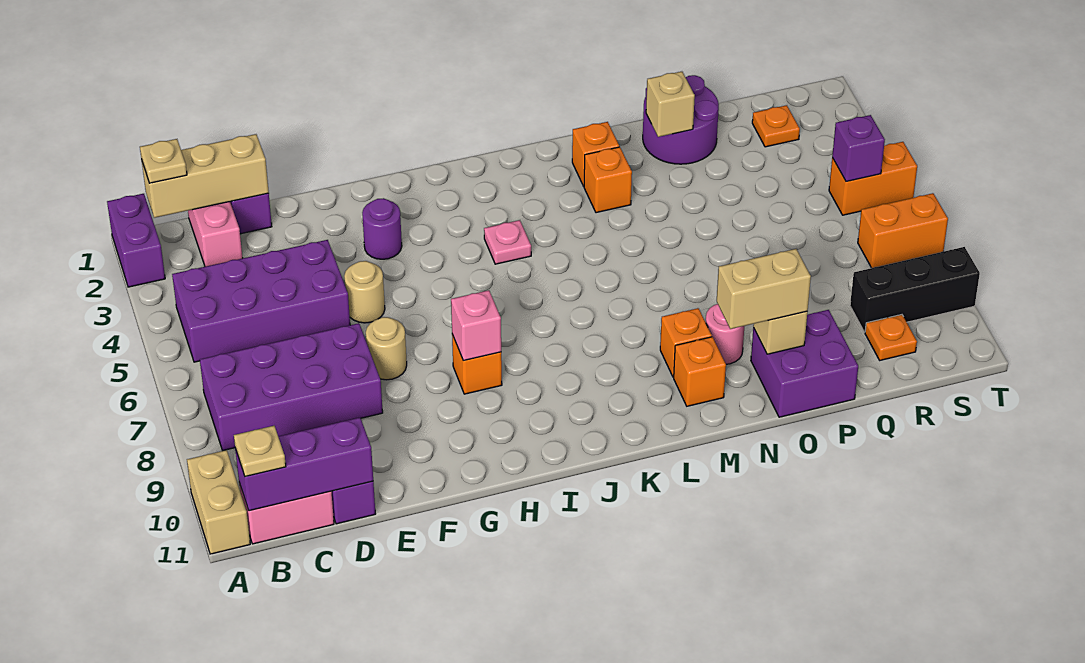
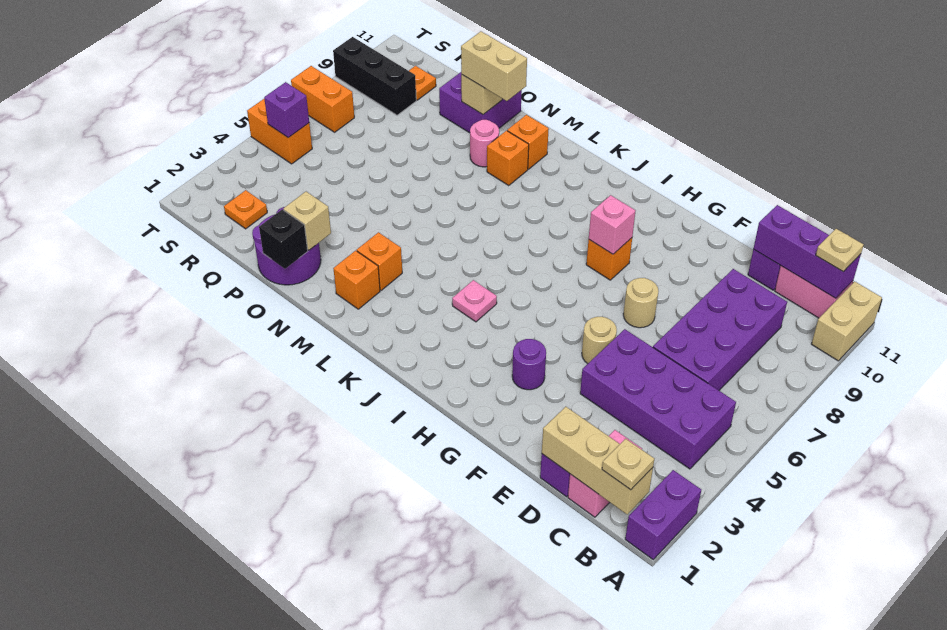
purple brick B7:E8 level 1 -> purple brick C6:D9 level 1
none -> black brick O1 level 2

